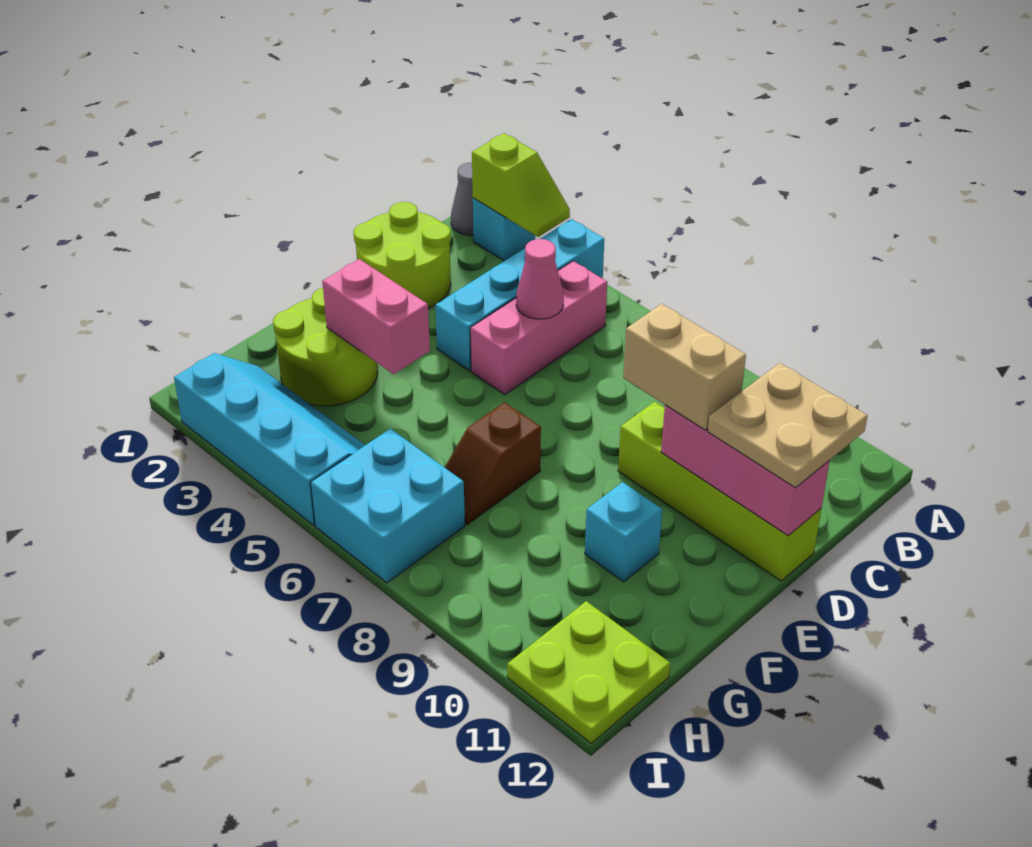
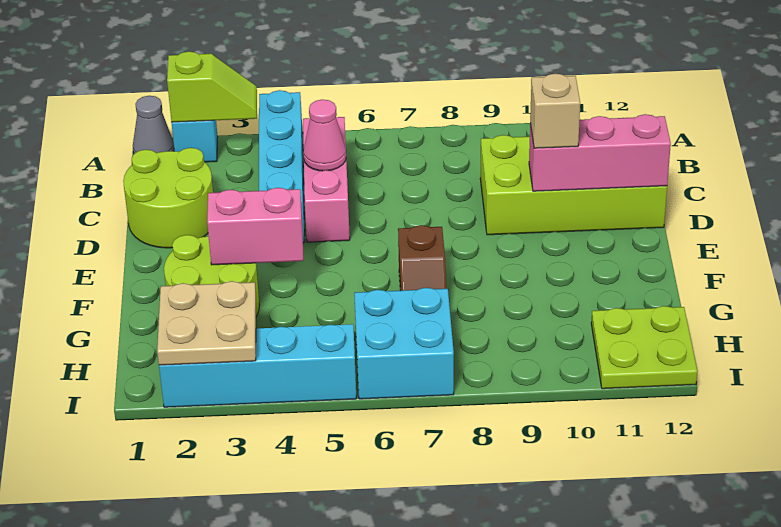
tan plate C11:D12 level 3 -> tan plate H2:I3 level 2
lime brick D9:D12 level 1 -> lime brick C9:D12 level 1
tan brick D9:D10 level 3 -> tan brick D10 level 3
cyan brick F10 level 1 -> none

